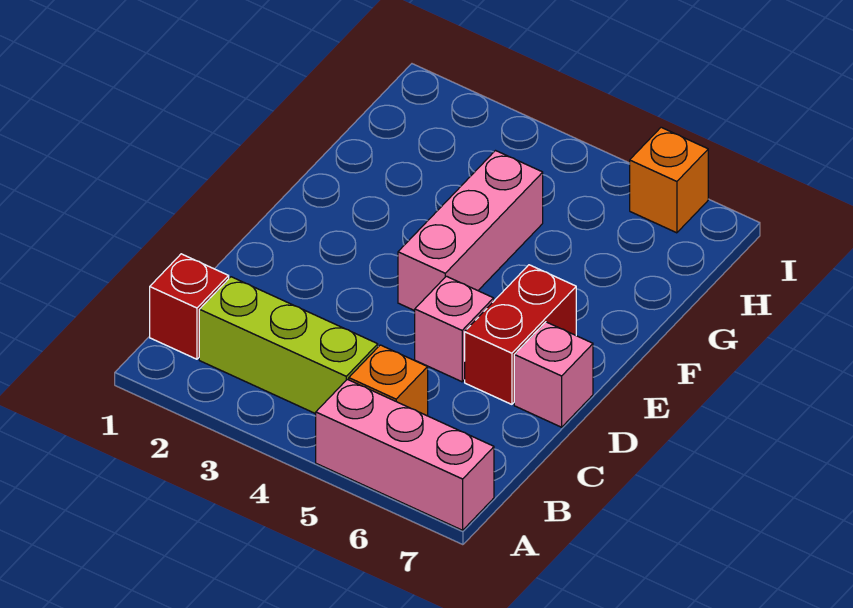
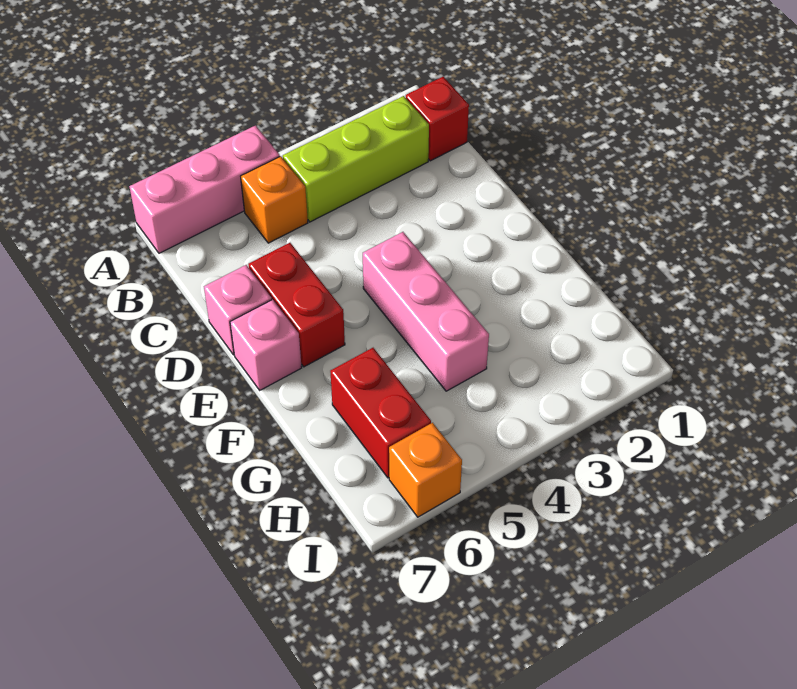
pink brick D5 level 1 -> pink brick E7 level 1
none -> red brick G6:H6 level 1

